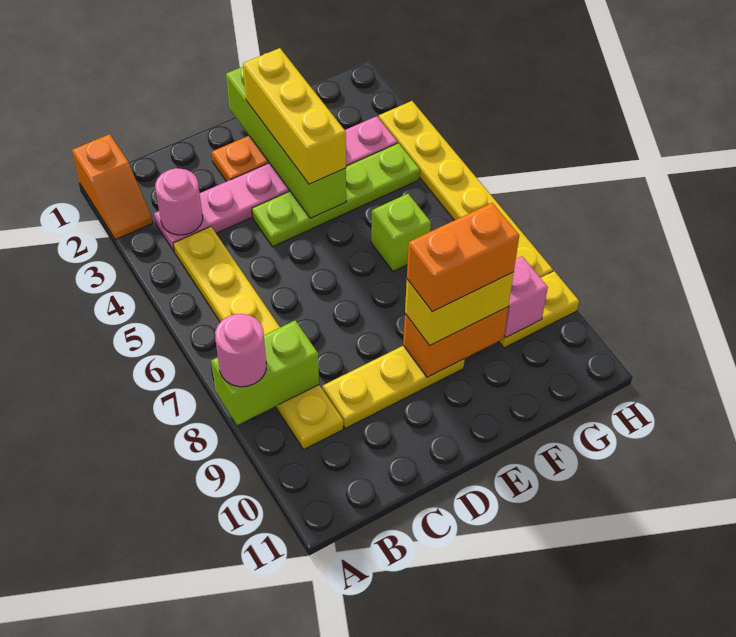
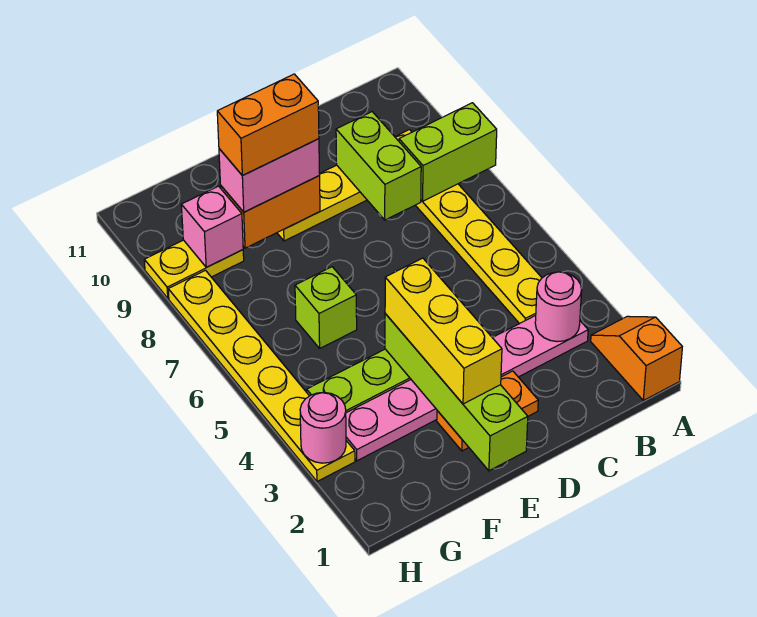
pink round brick A8 level 3 -> pink round brick H3 level 2
none -> lime brick C8:C9 level 2
yellow brick E9:F9 level 3 -> pink brick E9:F9 level 3

